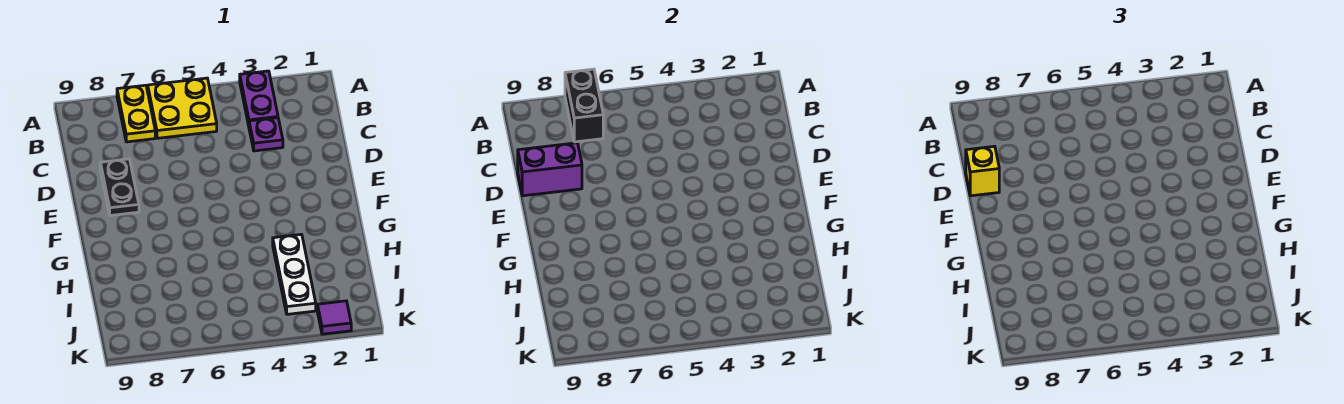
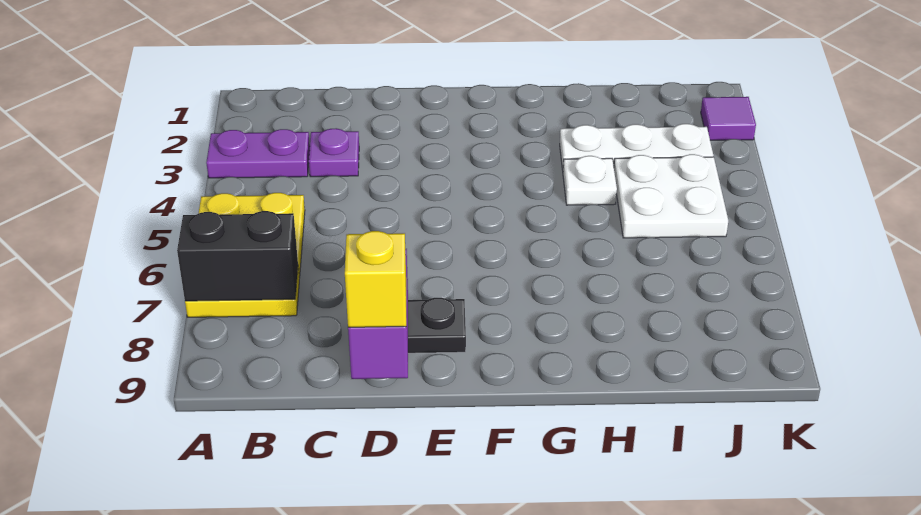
none -> white plate H4 level 1
none -> white plate I4:J5 level 1

